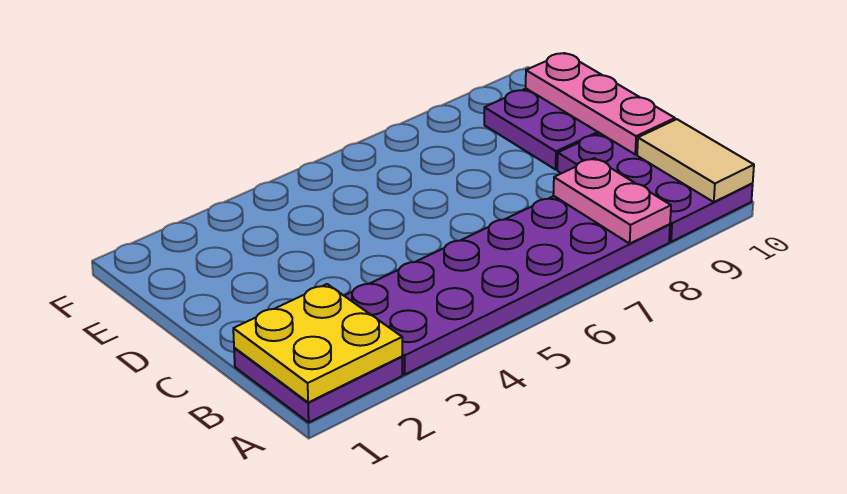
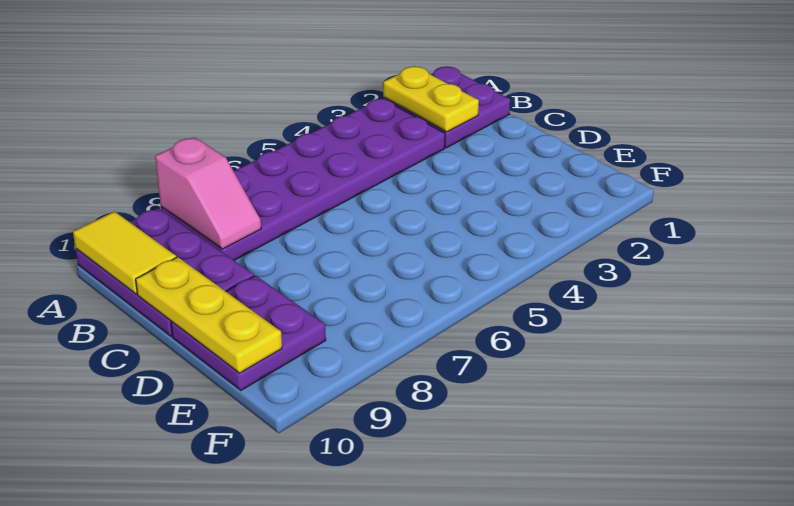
yellow plate A1:B2 level 2 -> yellow plate A2:B2 level 2
pink plate A8:B8 level 2 -> pink slope A8:B8 level 2 top A
tan tile A10:B10 level 2 -> yellow tile A10:B10 level 2
pink plate C10:E10 level 2 -> yellow plate C10:E10 level 2

